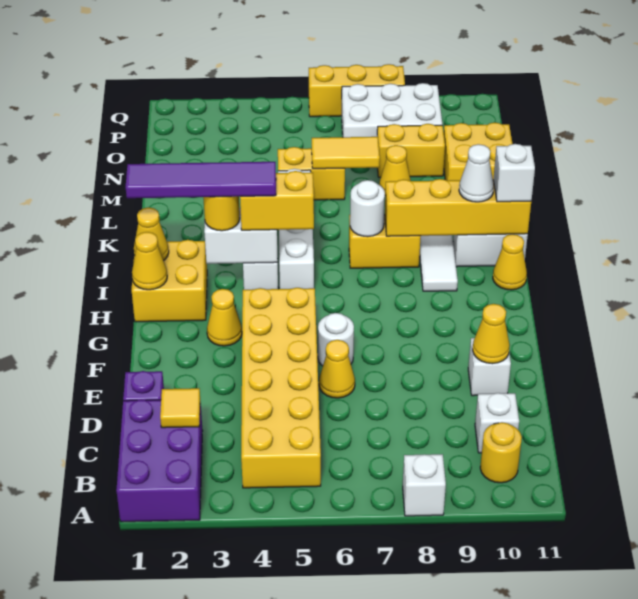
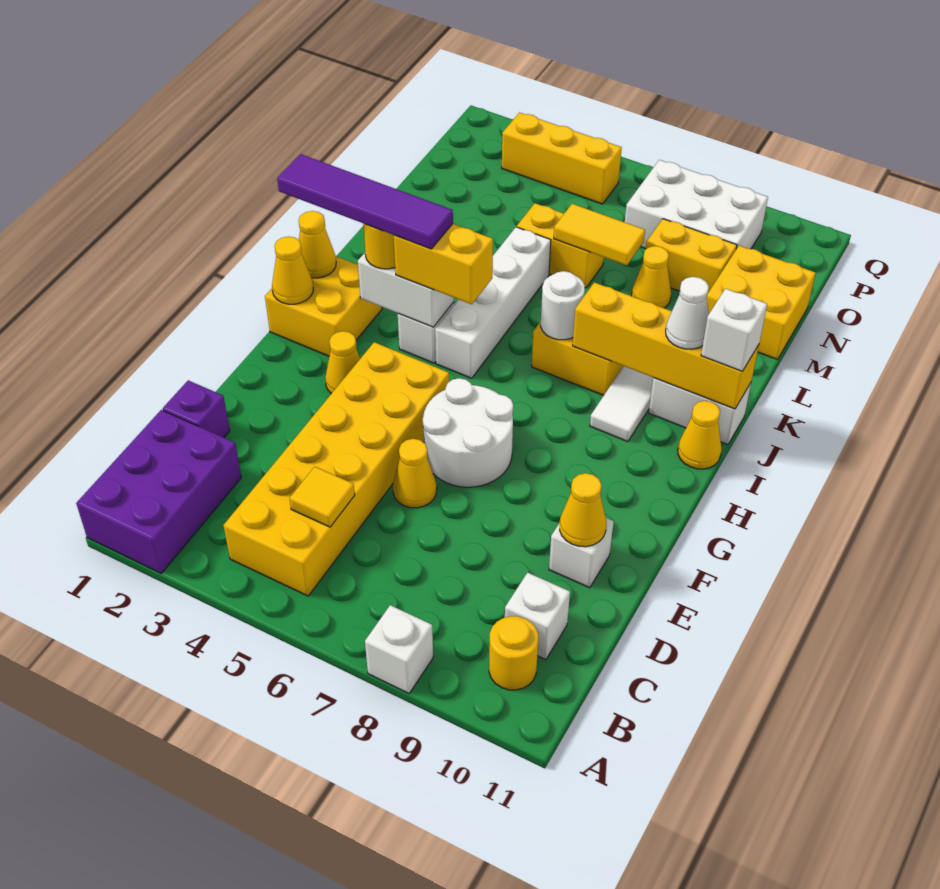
yellow tile C2 level 2 -> yellow tile C5 level 2
white round brick F6 level 1 -> white round brick F6:G7 level 1
yellow brick Q6:Q8 level 1 -> yellow brick P3:P5 level 1

